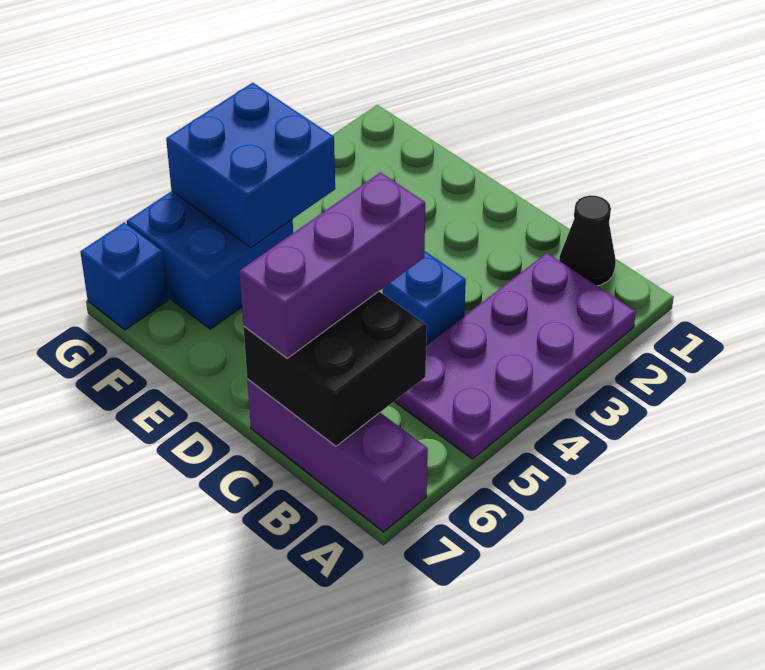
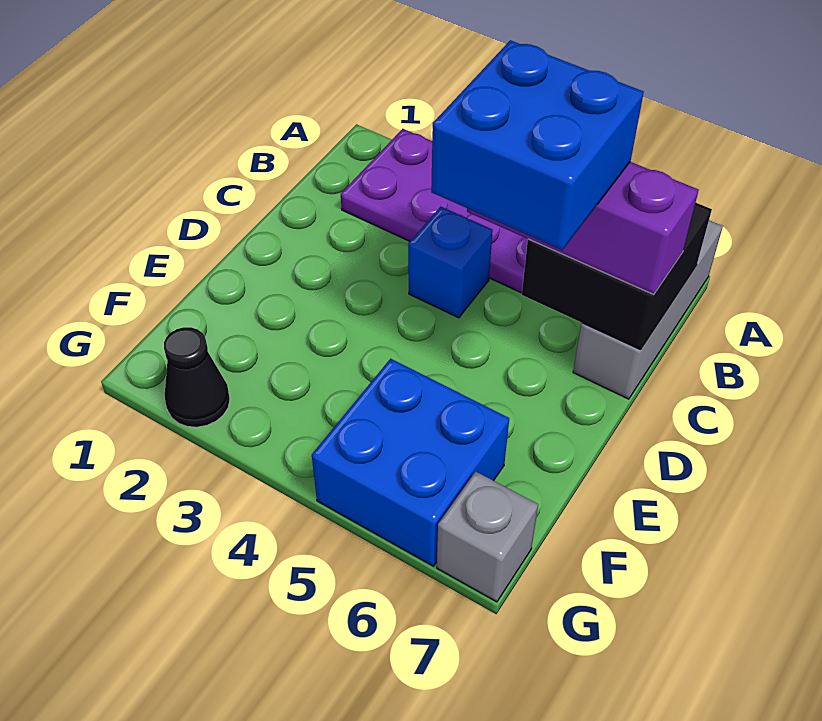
purple brick A7:C7 level 1 -> grey brick A7:C7 level 1
black cone B1 level 1 -> black cone G2 level 1
blue brick F4:G5 level 2 -> blue brick C5:D6 level 4
blue brick G7 level 1 -> grey brick G7 level 1

